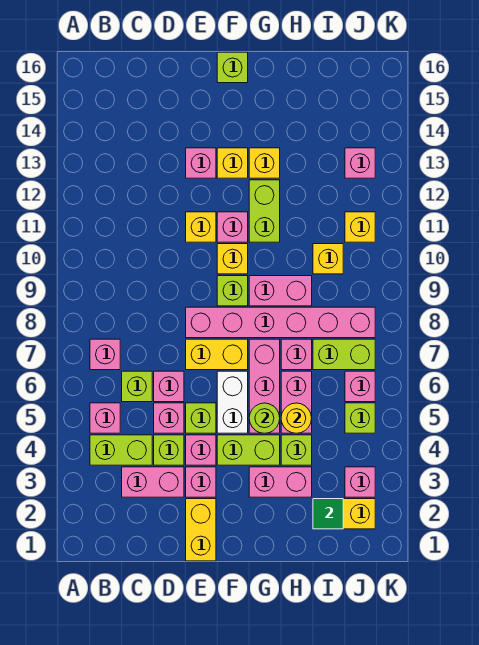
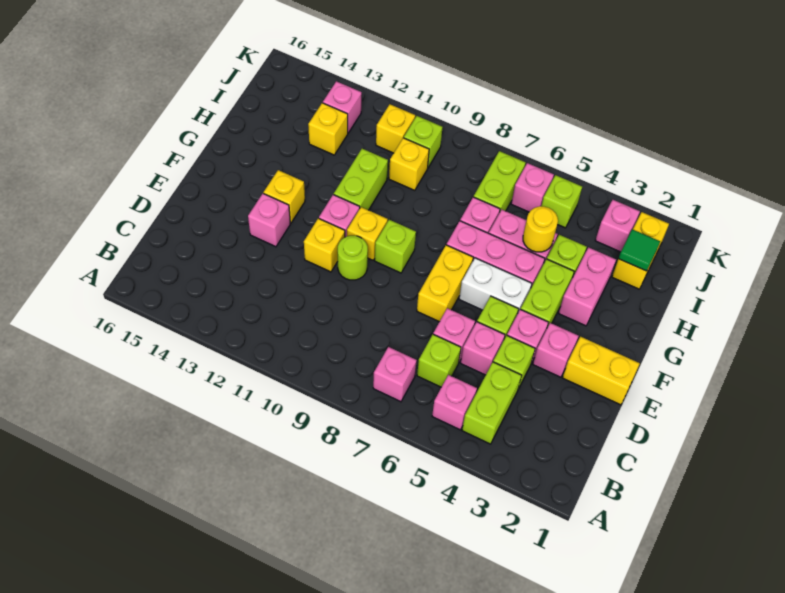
pink brick C3:D3 level 1 -> none
pink brick E8:J8 level 1 -> none
lime brick F16 level 1 -> lime brick J10 level 1
lime round brick G5 level 2 -> lime round brick E10 level 1
pink brick G9:H9 level 1 -> none
lime brick G11:G12 level 1 -> lime brick G11:H11 level 1
yellow brick G13 level 1 -> yellow brick I13 level 1

